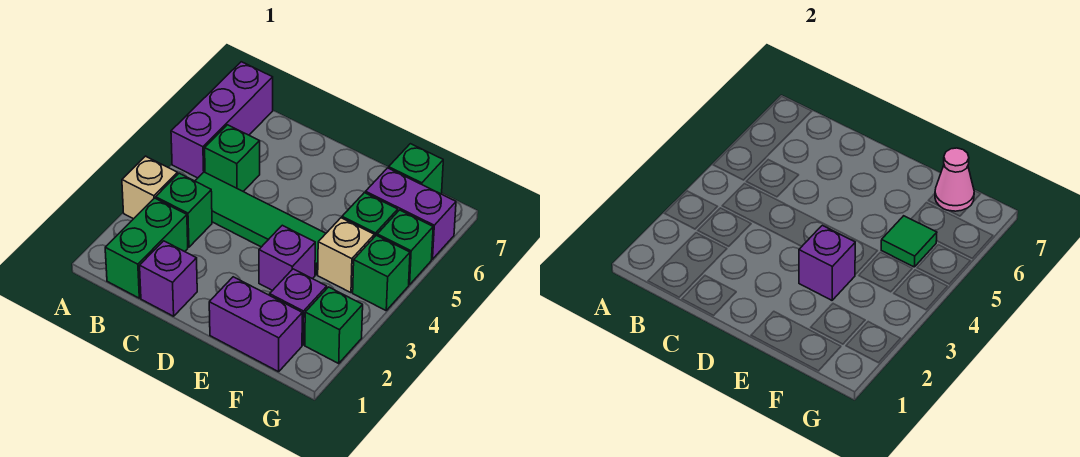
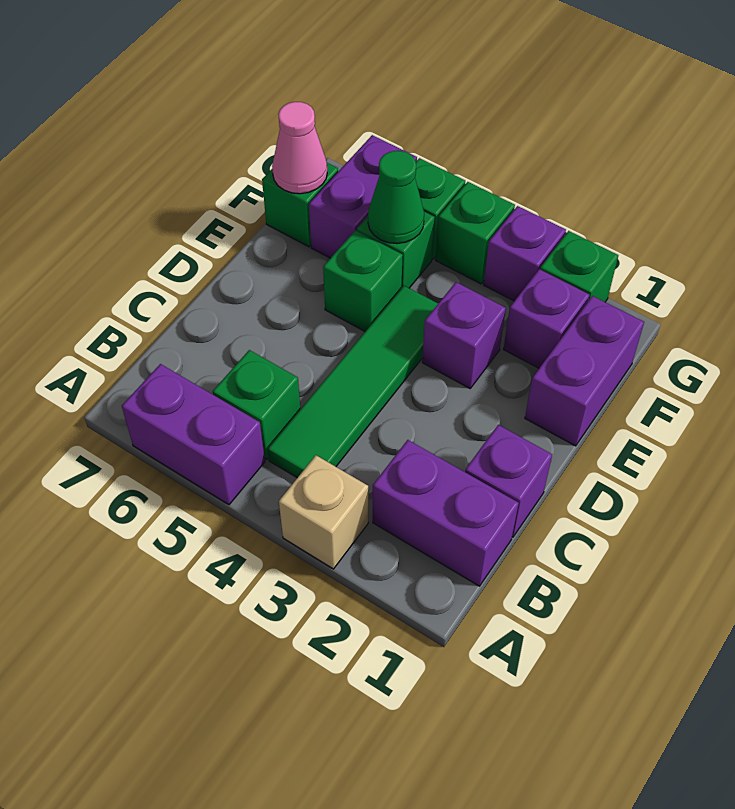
purple brick A5:A7 level 1 -> purple brick A5:A6 level 1
green brick B1:B2 level 1 -> purple brick B1:B2 level 1
green brick B3 level 1 -> green brick E5 level 1
purple brick E3 level 2 -> purple brick G3 level 1
tan brick F4 level 1 -> none
green tile F5 level 2 -> green cone F5 level 2

